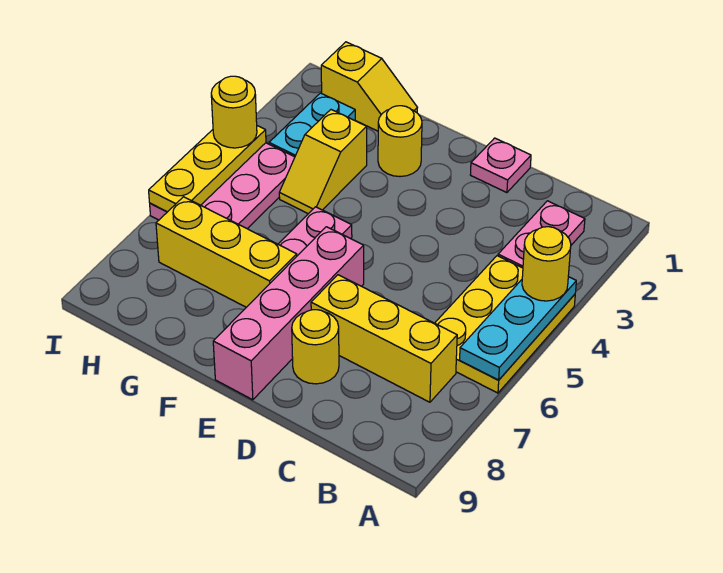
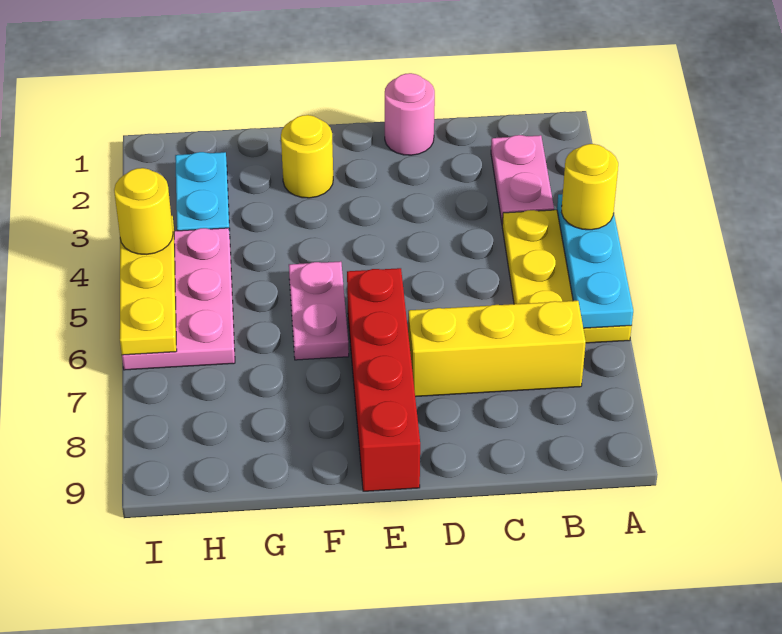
pink plate D1 level 1 -> pink round brick D1 level 1
yellow round brick D8 level 1 -> none
pink brick E6:E9 level 1 -> red brick E6:E9 level 1
yellow brick F7:H7 level 1 -> none
yellow slope G1:H1 level 1 top H -> none
yellow slope G3:G4 level 1 top 3 -> none

